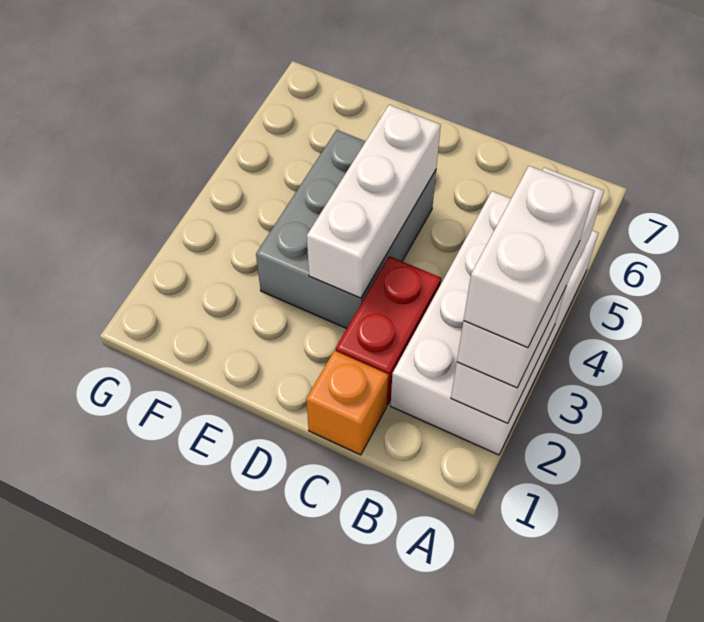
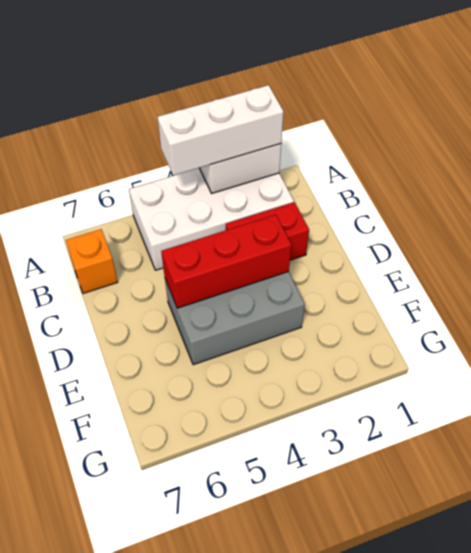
white brick A2:A3 level 4 -> none
orange brick C1 level 1 -> orange brick B7 level 1
white brick D3:D5 level 2 -> red brick D3:D5 level 2

